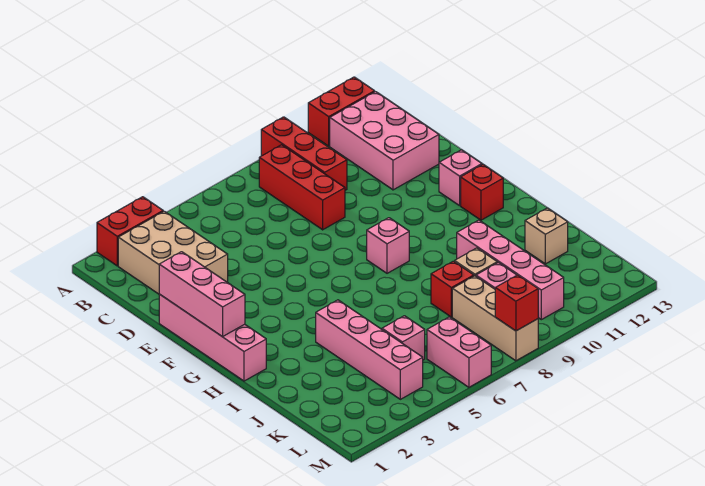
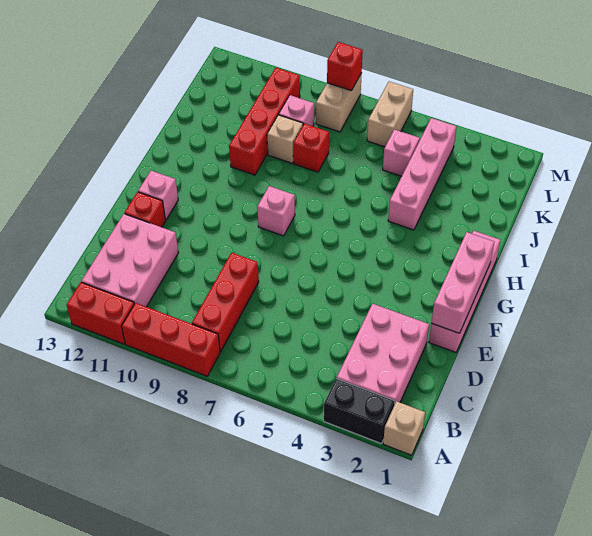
red brick A2:A3 level 1 -> black brick A2:A3 level 1
red brick A9:C9 level 1 -> red brick A8:A10 level 1
tan brick B2:D3 level 1 -> pink brick B2:D3 level 1
red brick G12 level 1 -> red brick E12 level 1
pink brick I10:L10 level 1 -> red brick I10:L10 level 1
tan brick J12 level 1 -> tan brick A1 level 1
tan brick K8:M8 level 1 -> tan brick L8:M8 level 1
pink brick L6:M6 level 1 -> tan brick L6:M6 level 1

